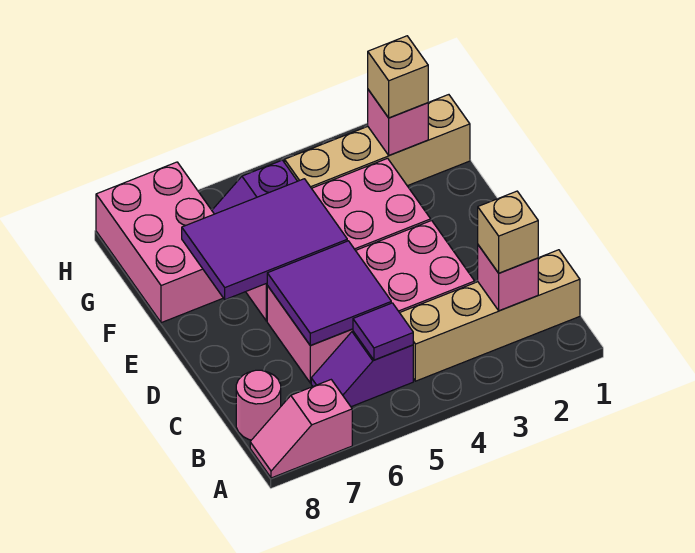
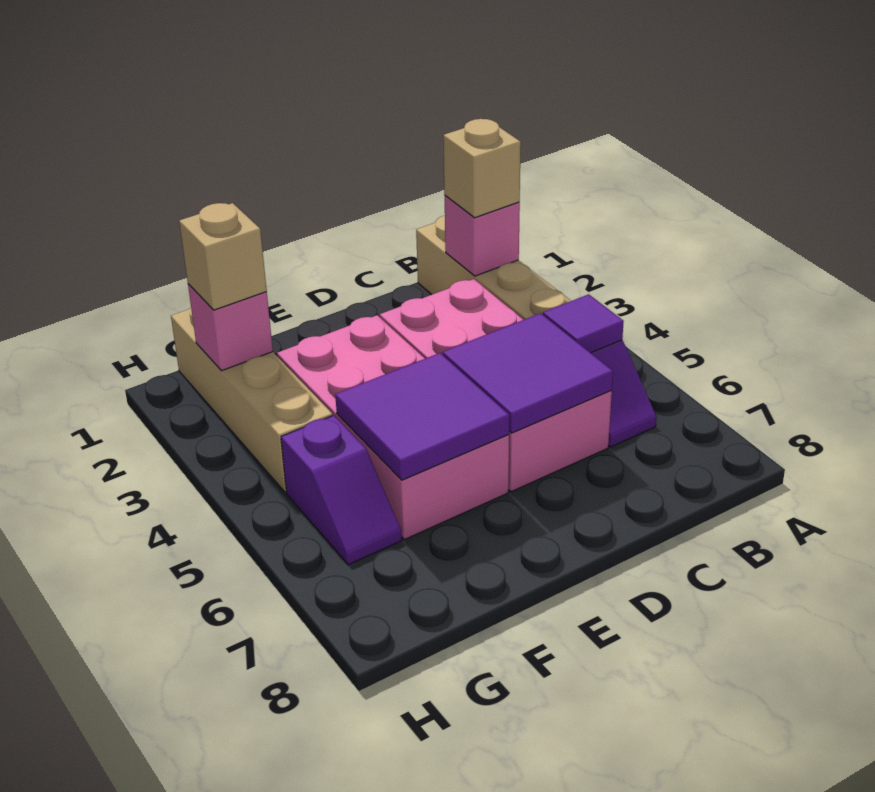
pink slope A7:A8 level 1 top 7 -> none
pink round brick B8 level 1 -> none
purple tile E5:F7 level 2 -> purple tile E5:F6 level 2
pink brick F7:H8 level 1 -> none

